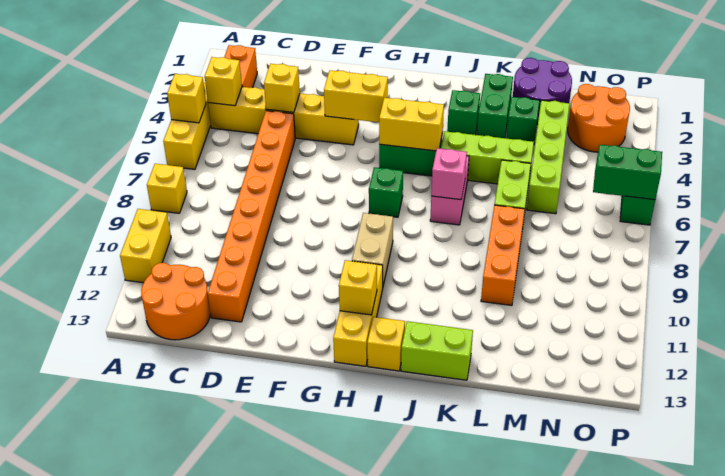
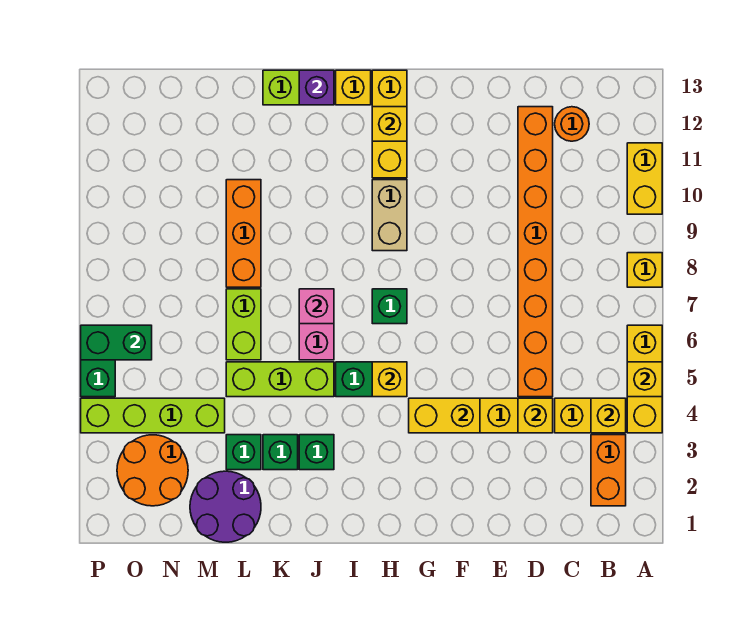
orange round brick B12:C13 level 1 -> orange round brick C12 level 1
yellow brick H5:I5 level 2 -> yellow brick H5 level 2
none -> purple brick J13 level 2
green brick K2:K3 level 1 -> green brick K3 level 1
lime brick M3:M6 level 1 -> lime brick M4:P4 level 1

